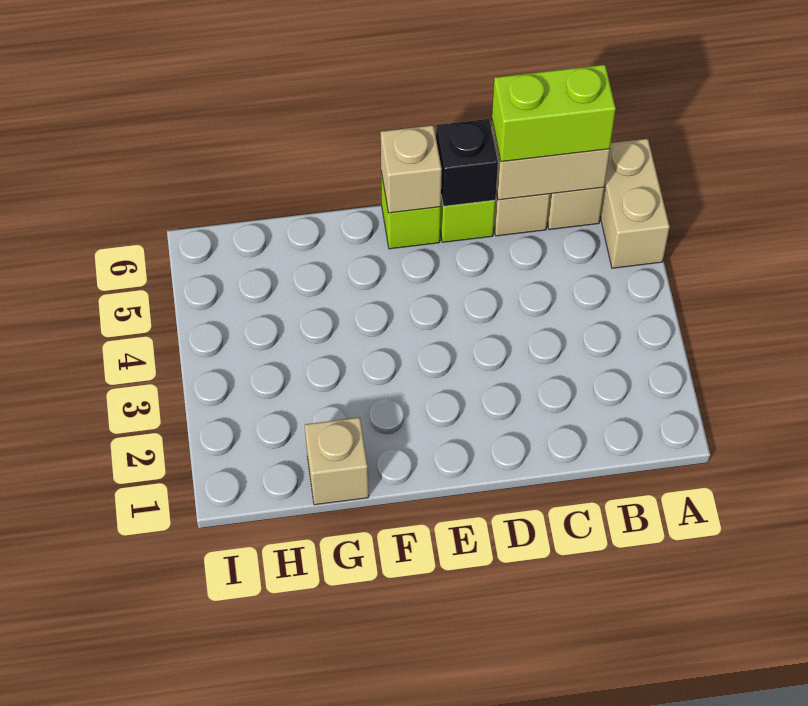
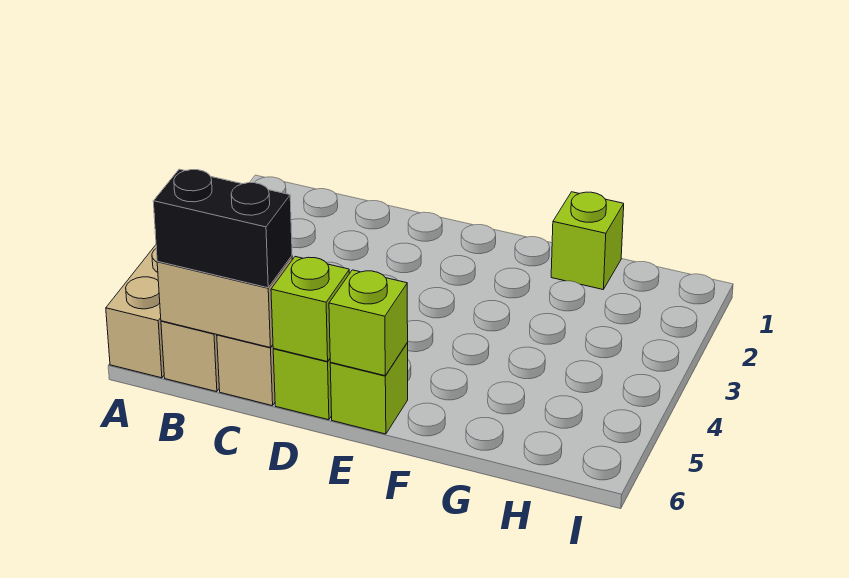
lime brick B6:C6 level 3 -> black brick B6:C6 level 3
black brick D6 level 2 -> lime brick D6 level 2
tan brick E6 level 2 -> lime brick E6 level 2
tan brick G1 level 1 -> lime brick G1 level 1

